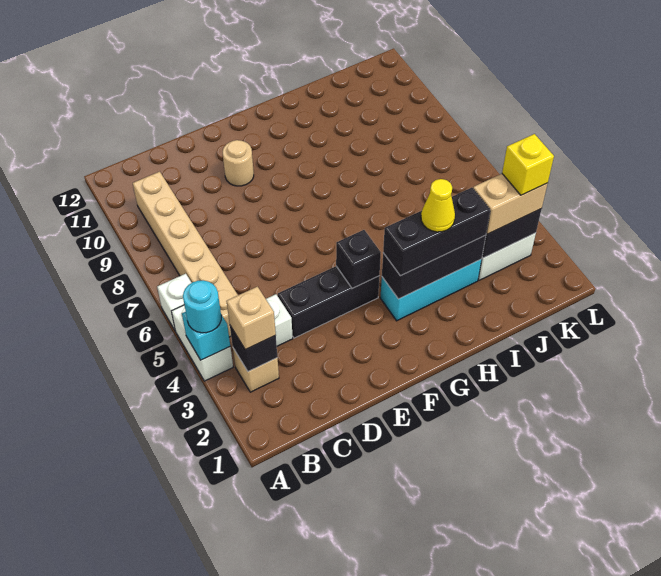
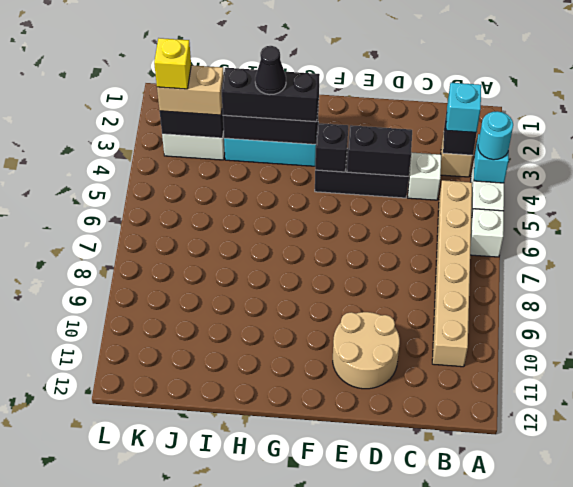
tan brick B3 level 3 -> cyan brick B3 level 3
none -> black brick D4:E4 level 2
tan round brick E10 level 1 -> tan round brick D10:E11 level 1
yellow cone H3 level 4 -> black cone H3 level 4

